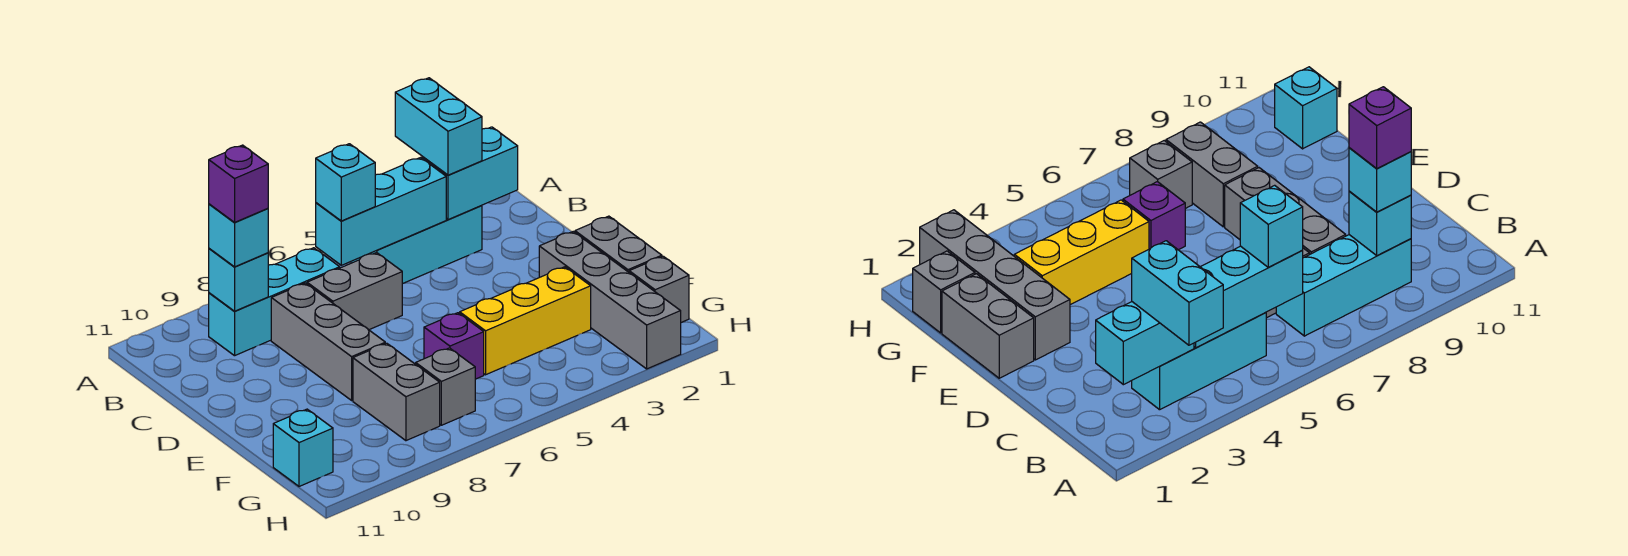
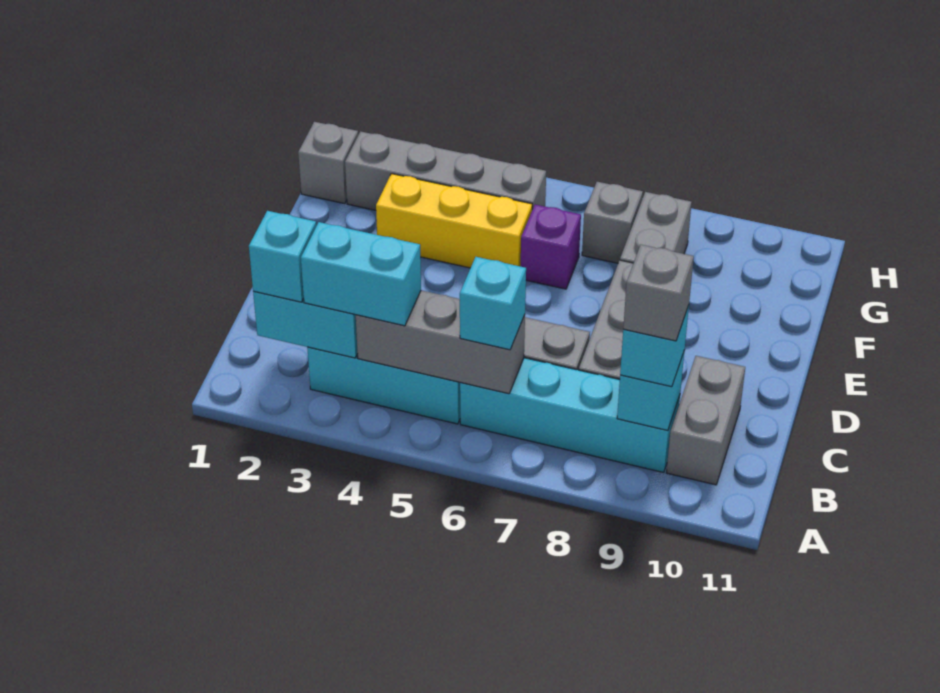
cyan brick A3:B3 level 3 -> cyan brick B3:B4 level 3
cyan brick B4:B6 level 2 -> grey brick B4:B6 level 2
cyan brick B7:B9 level 1 -> cyan brick B6:B9 level 1
purple brick B9 level 4 -> grey brick B9 level 4
grey brick E1:F1 level 1 -> grey brick B10:C10 level 1
grey brick E2:H2 level 1 -> grey brick G2:G5 level 1
cyan brick G11 level 1 -> cyan brick B2 level 3

